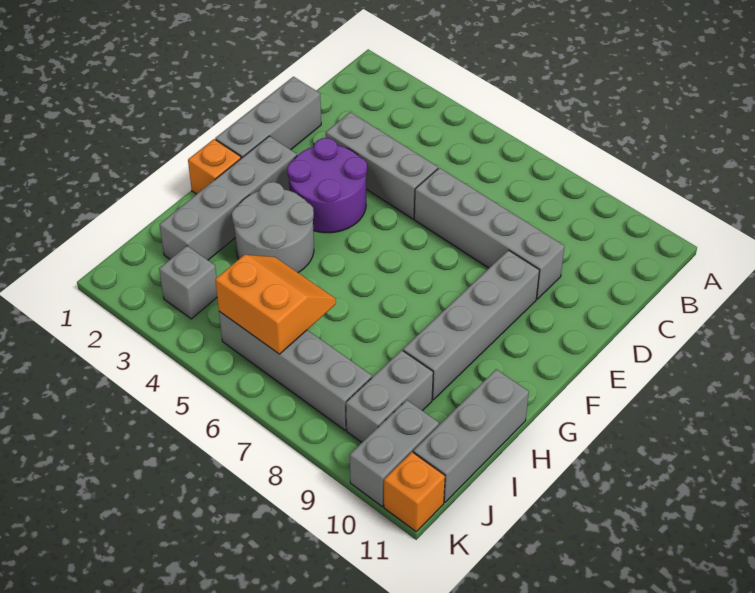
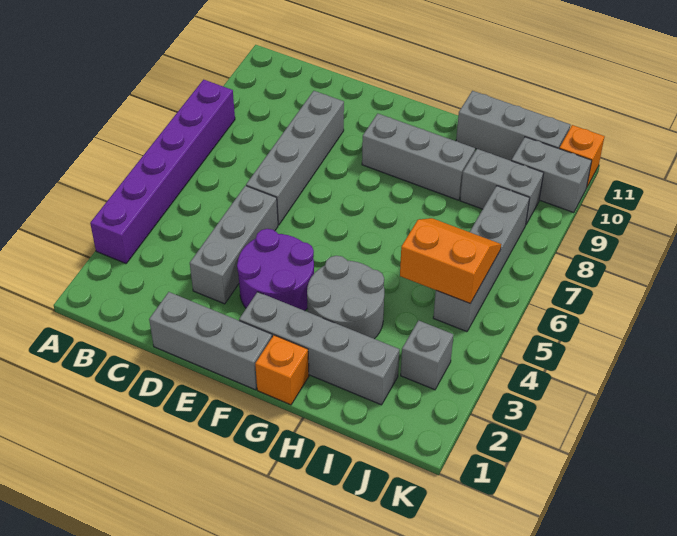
none -> purple brick A3:A8 level 1
grey brick E9:H9 level 1 -> grey brick F9:H9 level 1
orange slope I5:J6 level 2 top J -> orange slope I5:J6 level 2 top 5

